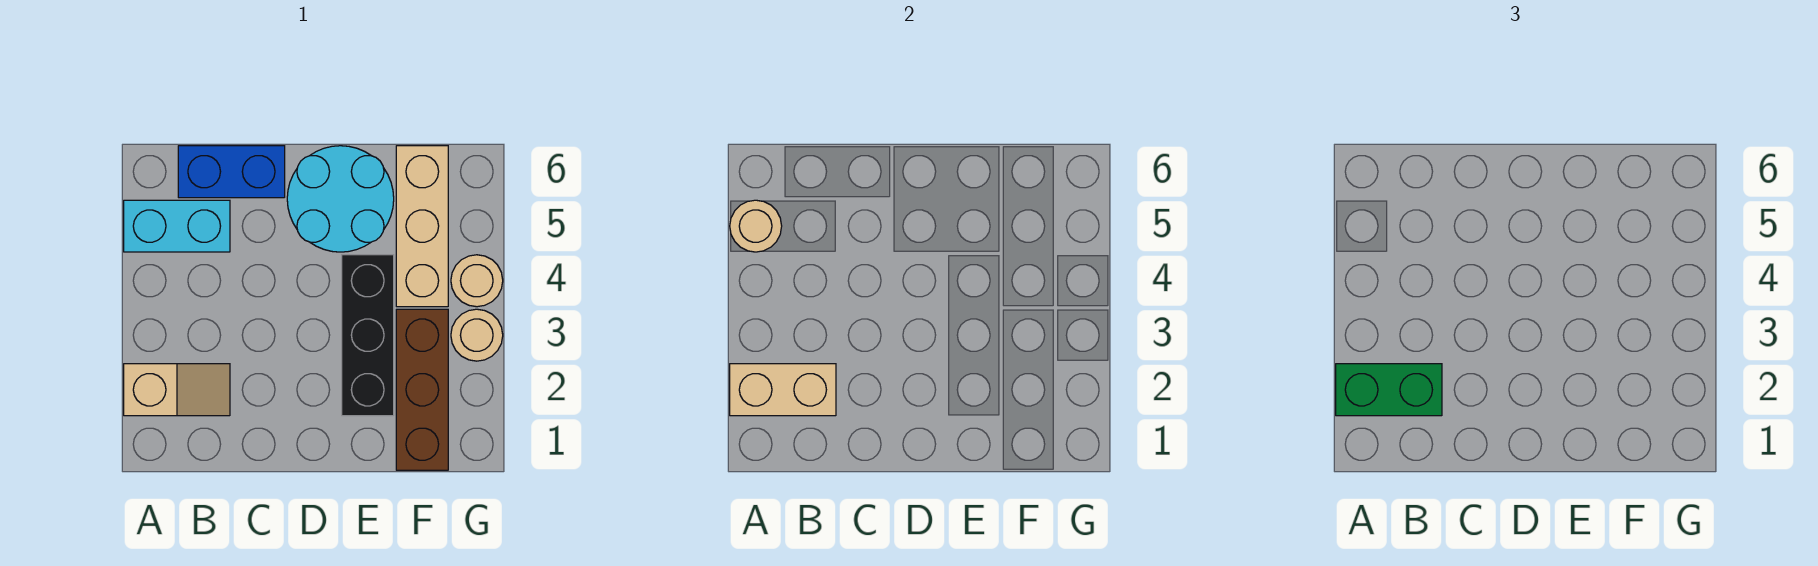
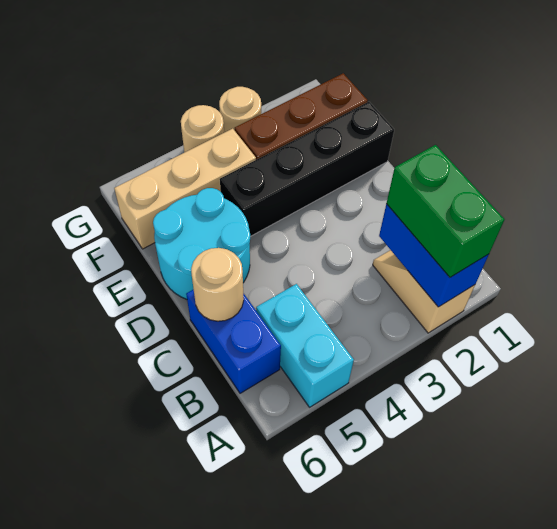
tan brick A2:B2 level 2 -> blue brick A2:B2 level 2
tan round brick A5 level 2 -> tan round brick C6 level 2
black brick E2:E4 level 1 -> black brick E1:E4 level 1

